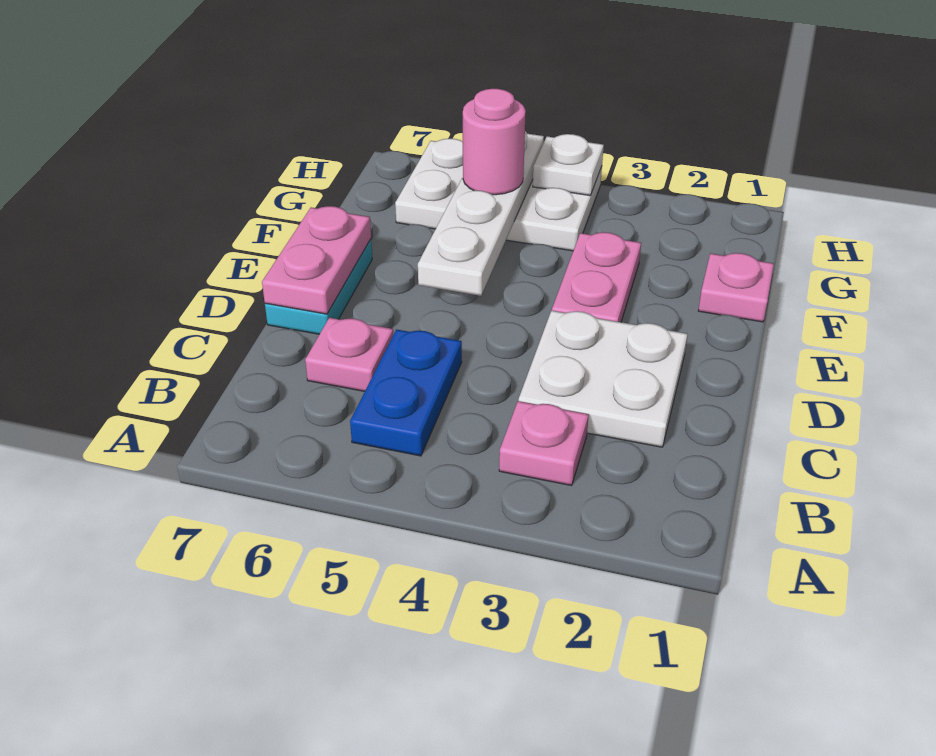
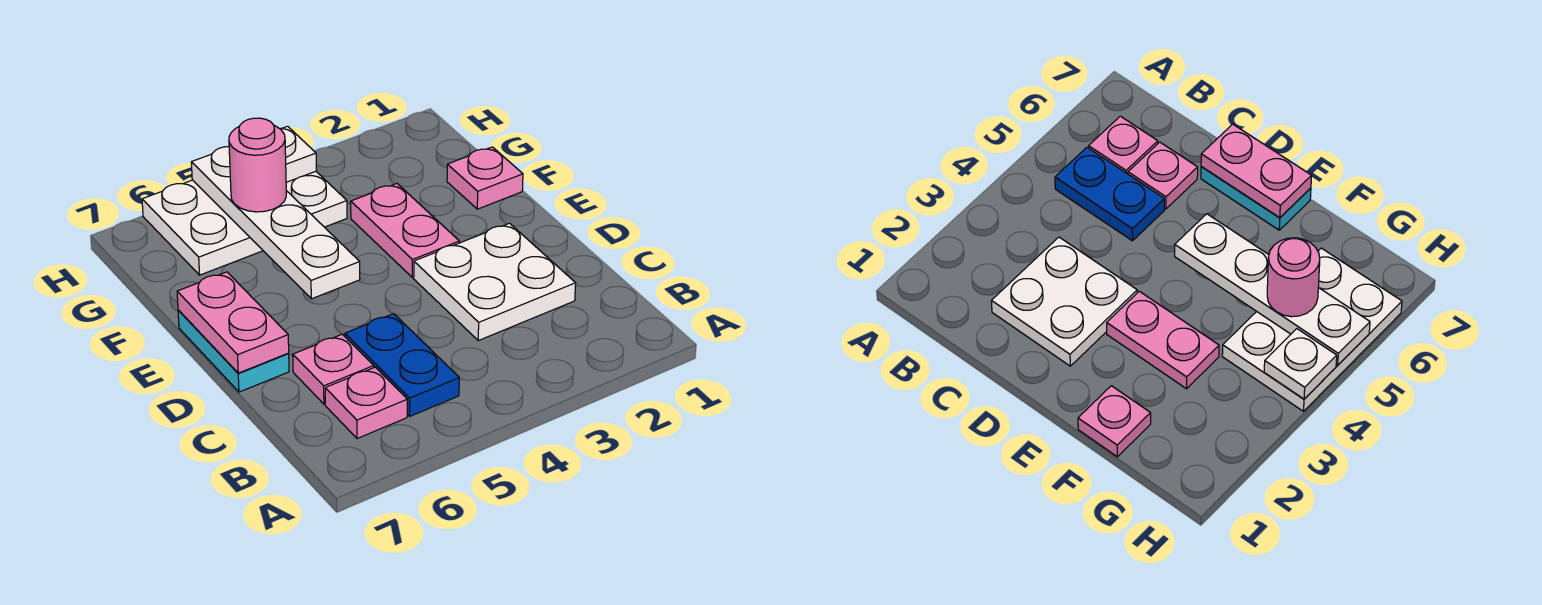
pink plate B3 level 1 -> pink plate B6 level 1

